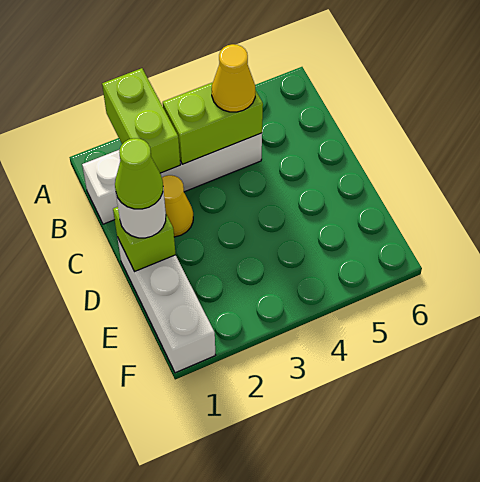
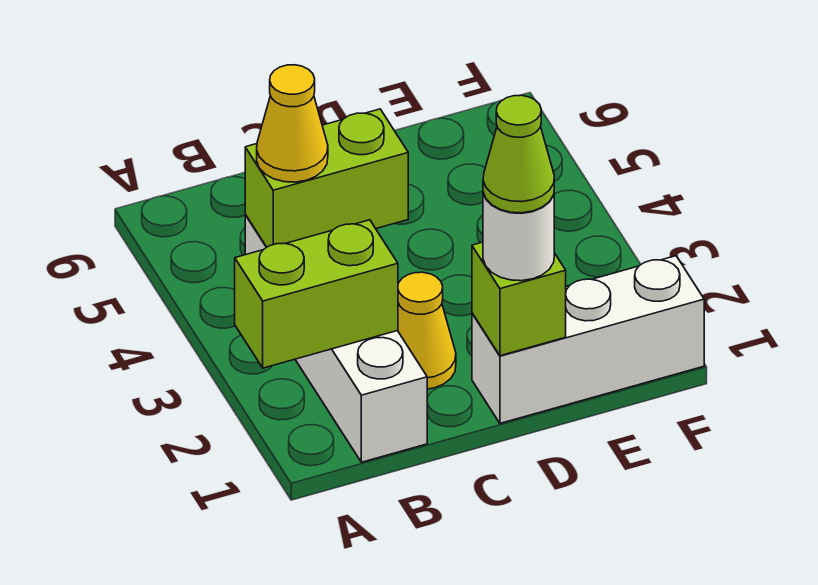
lime brick B3:B4 level 2 -> lime brick B4:C4 level 2

